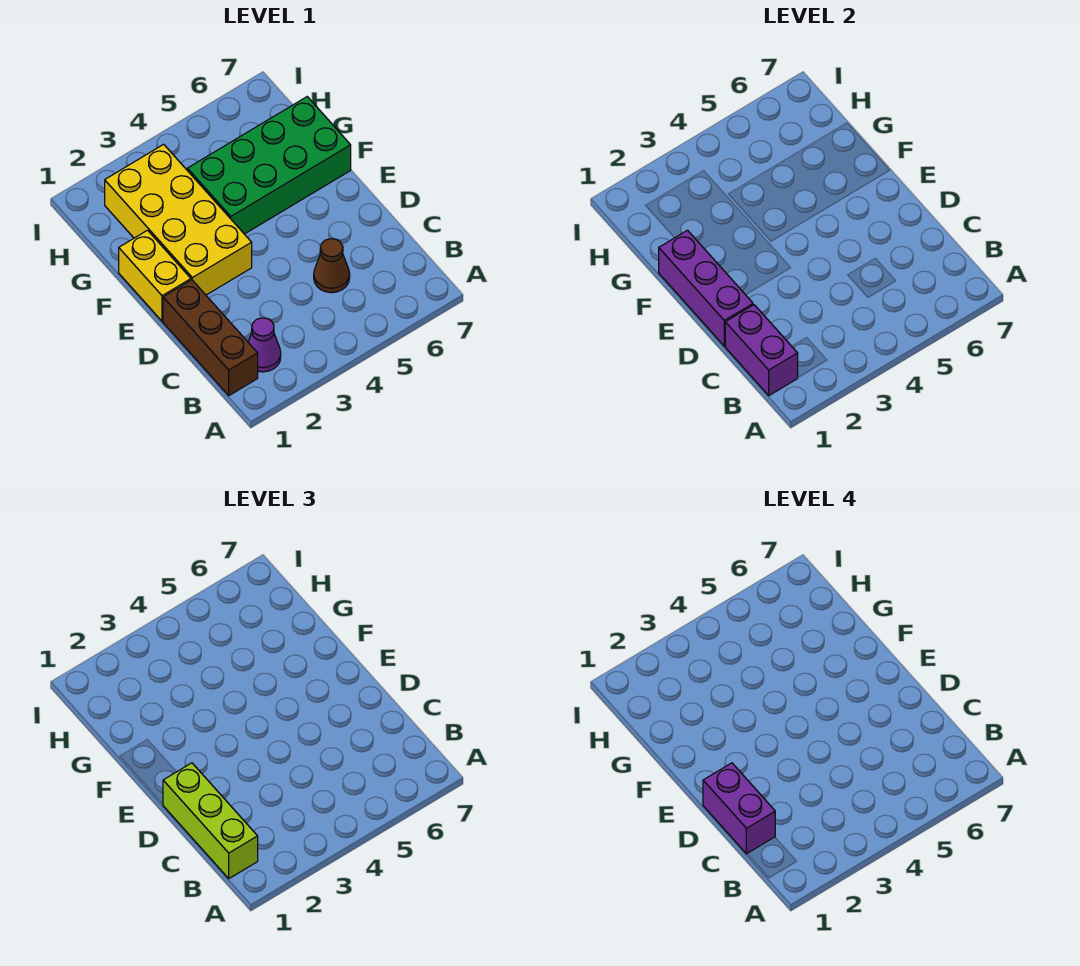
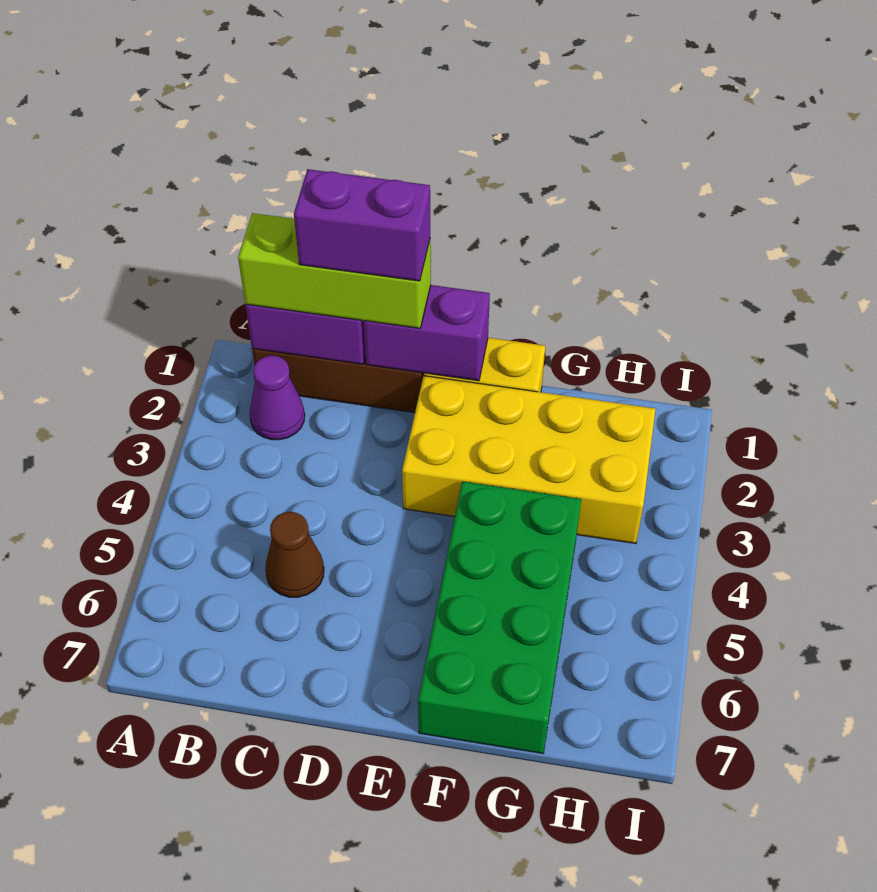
purple brick D1:F1 level 2 -> purple brick D1:E1 level 2

